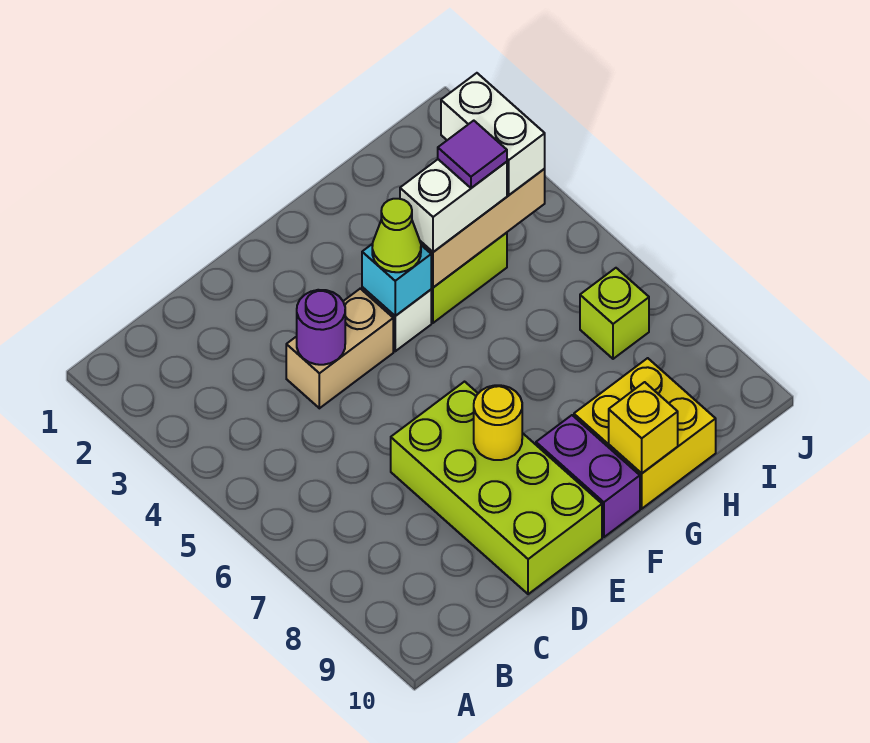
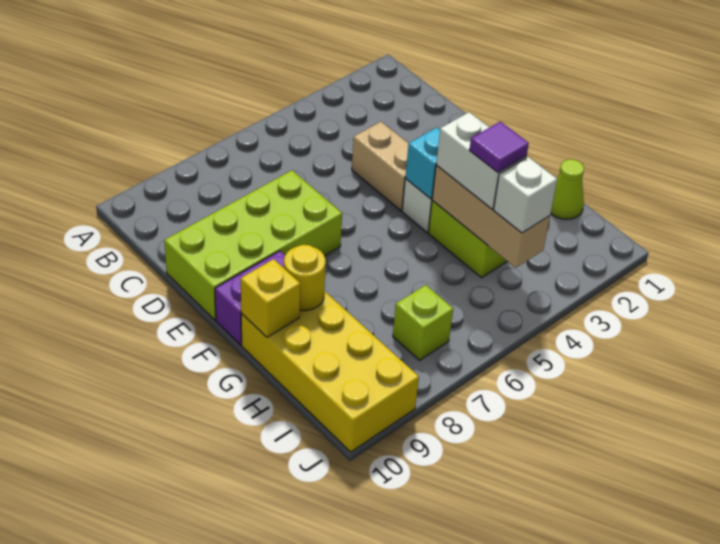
purple round brick D4 level 2 -> none
yellow round brick E8 level 2 -> yellow round brick G9 level 2
lime cone F4 level 3 -> lime cone H1 level 1
yellow brick G9:H10 level 1 -> yellow brick G9:J10 level 1
white brick I3:I4 level 3 -> white brick I4 level 3

